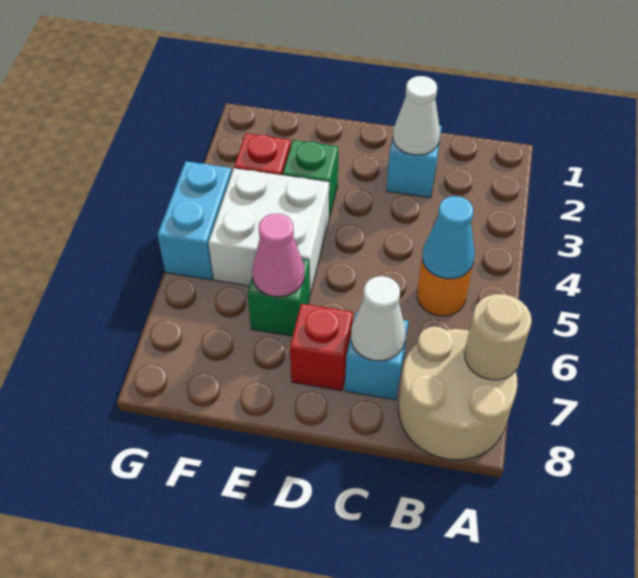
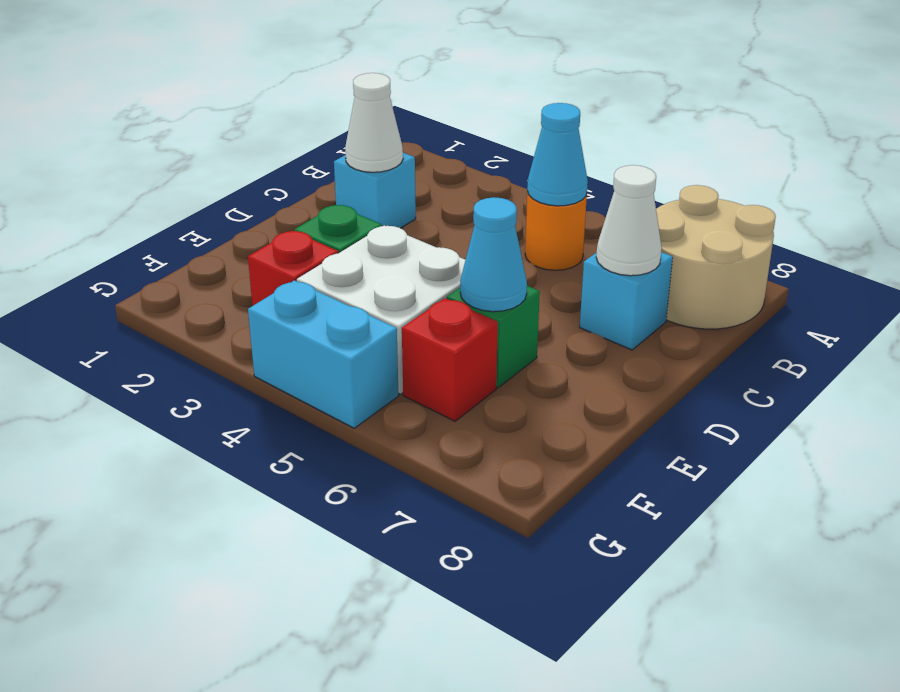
tan round brick A7 level 2 -> none
red brick D7 level 1 -> red brick F6 level 1
pink cone E6 level 2 -> cyan cone E6 level 2

